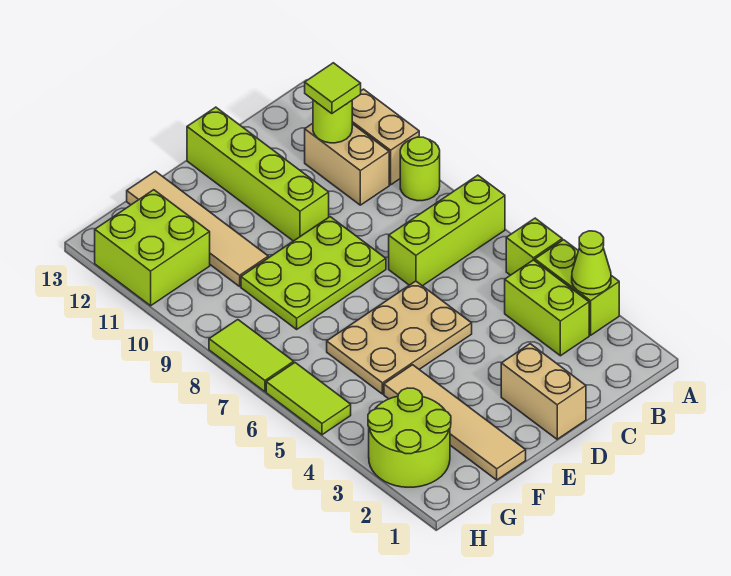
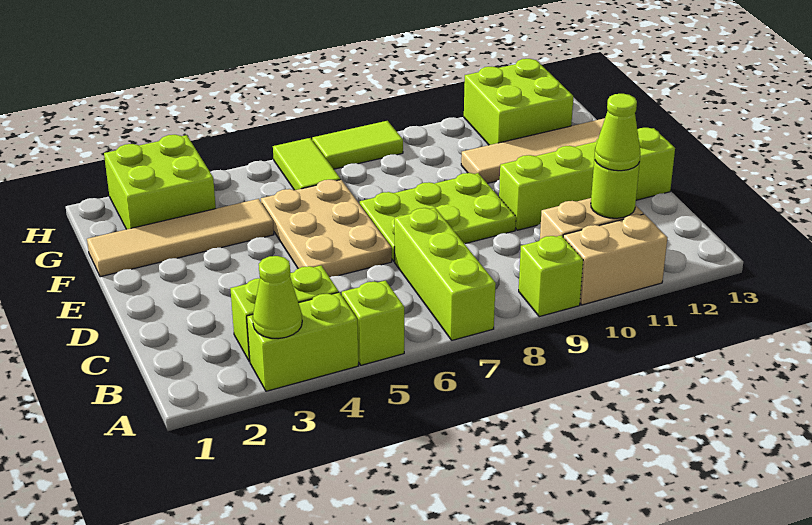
lime round brick A9 level 1 -> lime brick A9 level 1
lime tile B11 level 3 -> lime cone B11 level 3
tan brick D1:D2 level 1 -> none
lime plate D8:F9 level 1 -> lime plate D7:E9 level 1
lime round brick G2:H3 level 1 -> lime brick G2:H3 level 1
lime tile H5:H6 level 1 -> lime tile G6:H6 level 1

